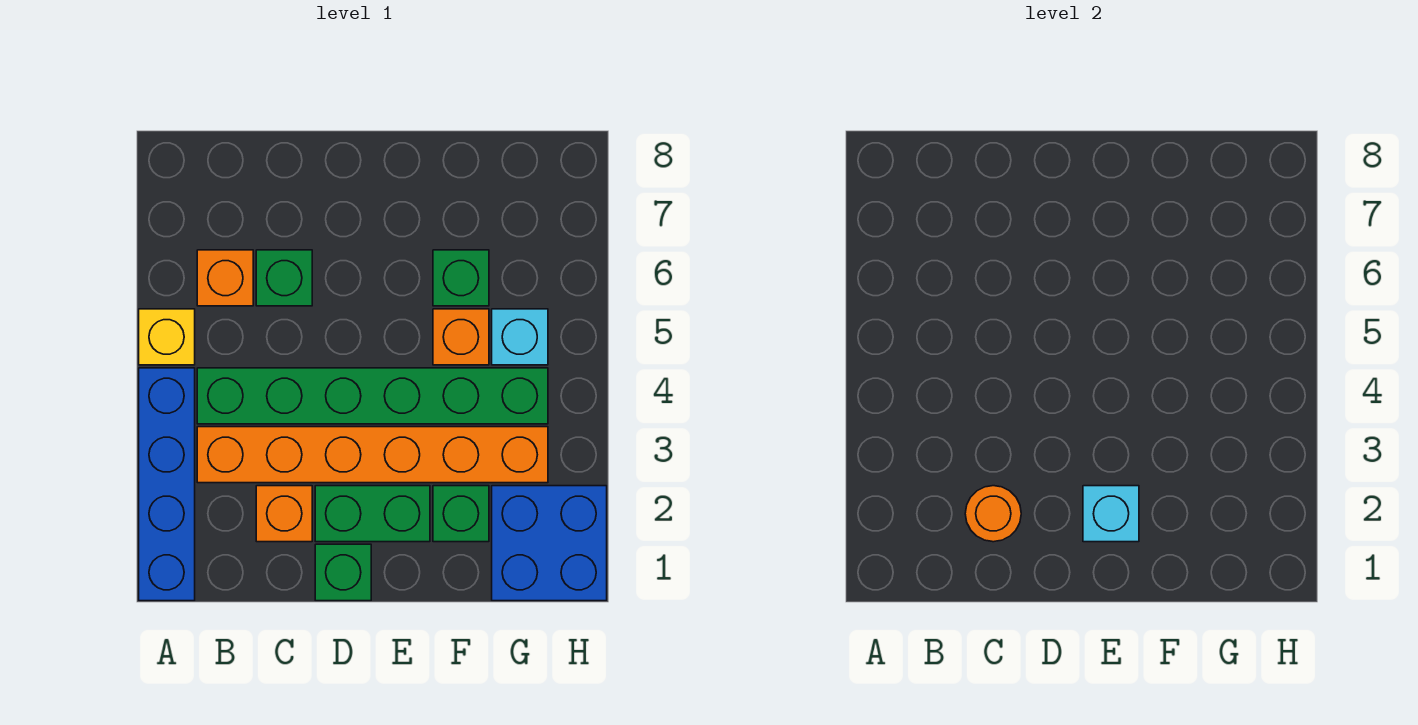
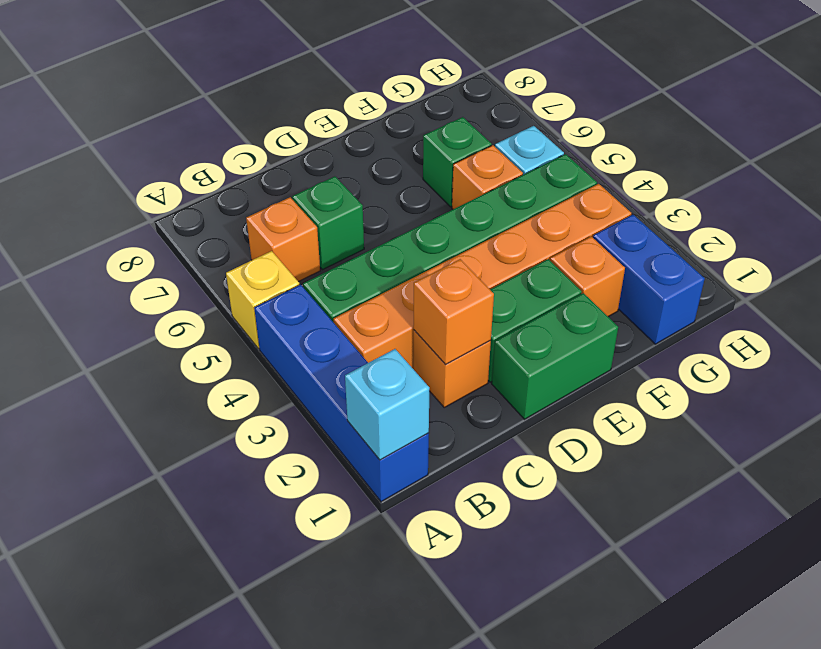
orange round brick C2 level 2 -> orange brick C2 level 2
green brick D1 level 1 -> green brick D1:E1 level 1
cyan brick E2 level 2 -> cyan brick A1 level 2
green brick F2 level 1 -> orange brick F2 level 1
blue brick G1:H2 level 1 -> blue brick G1:G2 level 1

